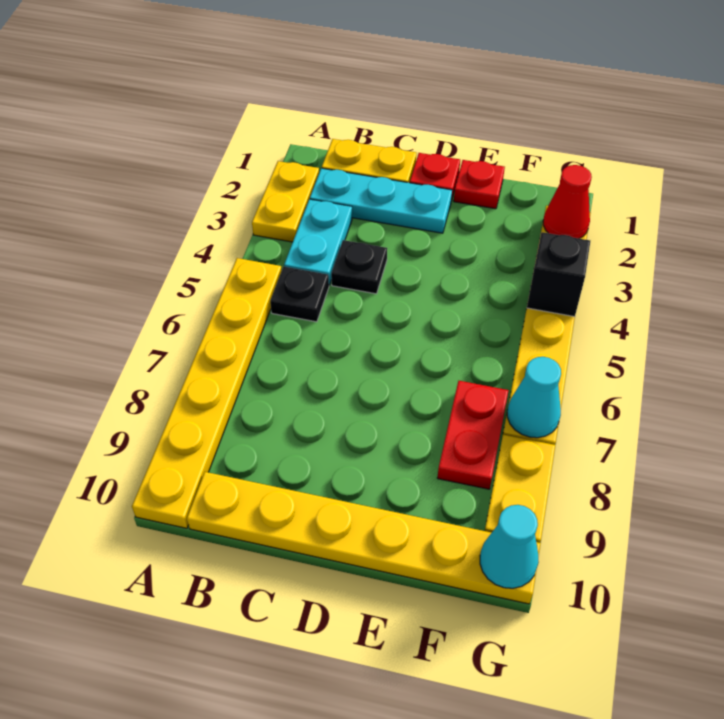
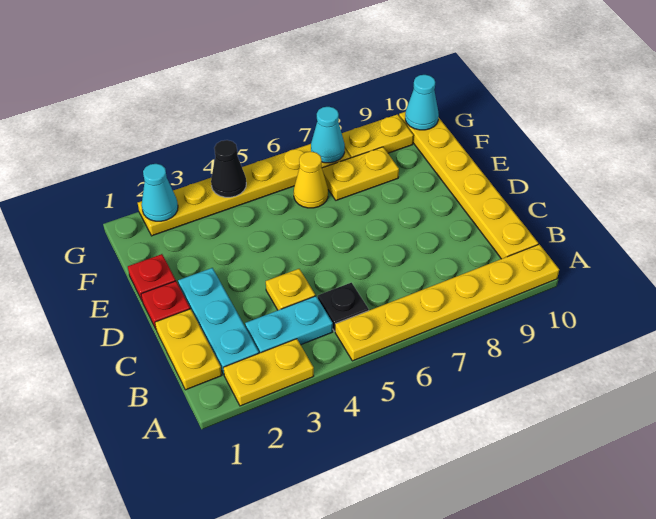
black plate C4 level 1 -> yellow plate C4 level 1
none -> yellow cone F6 level 1
red plate F7:F8 level 1 -> yellow plate F7:F8 level 1
red cone G2 level 2 -> cyan cone G2 level 2
black brick G4 level 2 -> black cone G4 level 2

